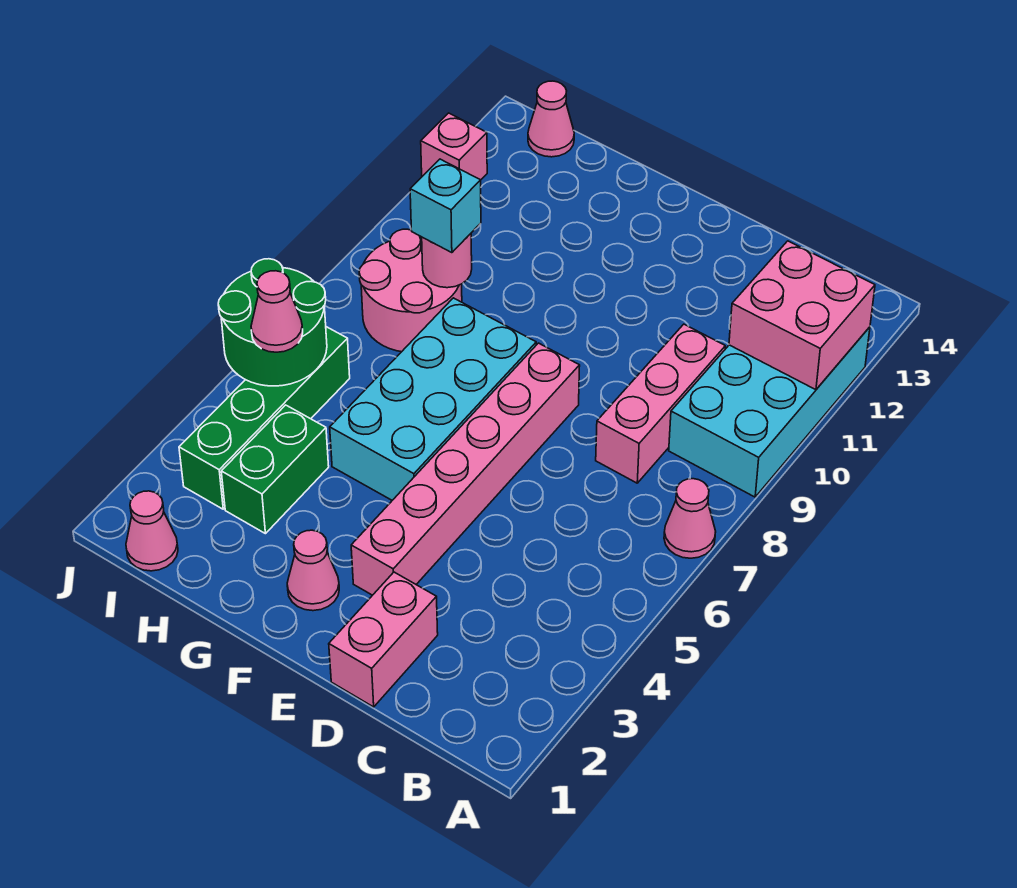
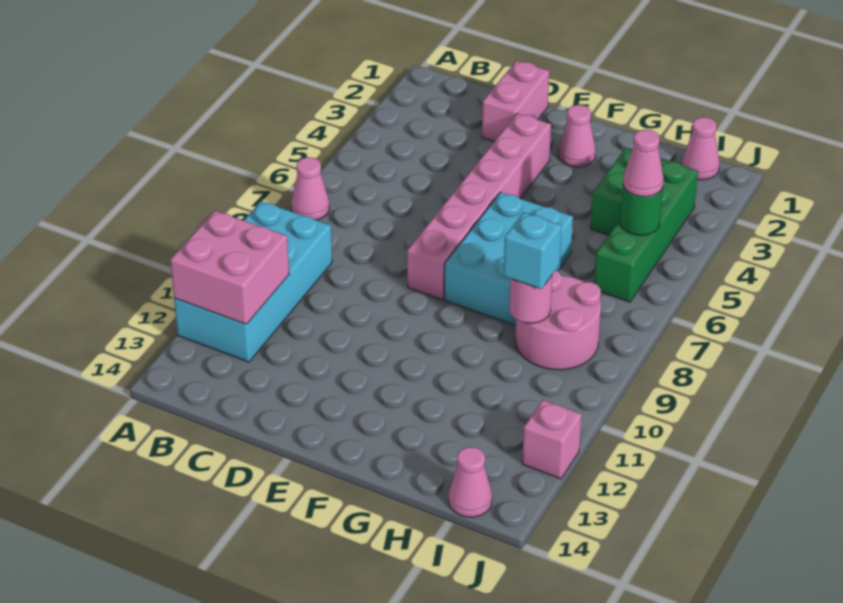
pink brick C8:C10 level 1 -> none
cyan brick F5:G8 level 1 -> cyan brick F6:G8 level 1
green round brick I5:J6 level 2 -> green round brick I5 level 2

